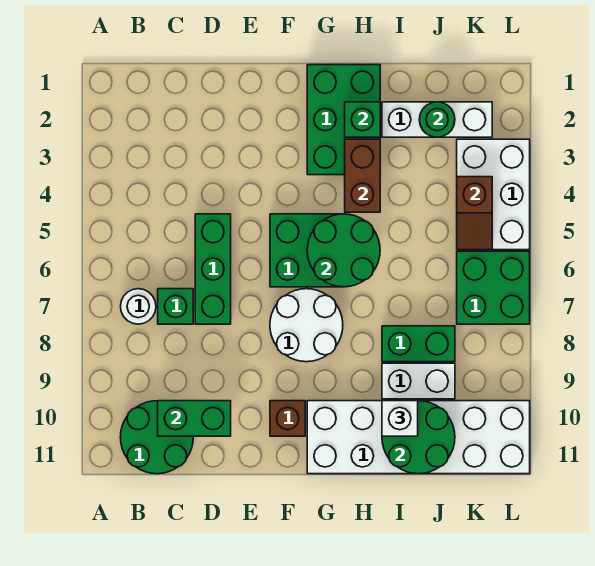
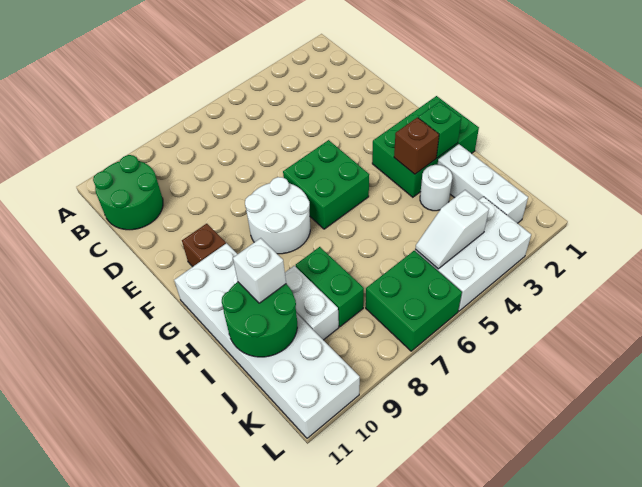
white round brick B7 level 1 -> white round brick I3 level 1
green brick C7 level 1 -> none
green brick C10:D10 level 2 -> none
green brick D5:D7 level 1 -> none
green round brick G5:H6 level 2 -> none
brown brick H3:H4 level 2 -> brown brick H3 level 2
green round brick J2 level 2 -> none
brown slope K4:K5 level 2 top 4 -> white slope K4:K5 level 2 top 4

